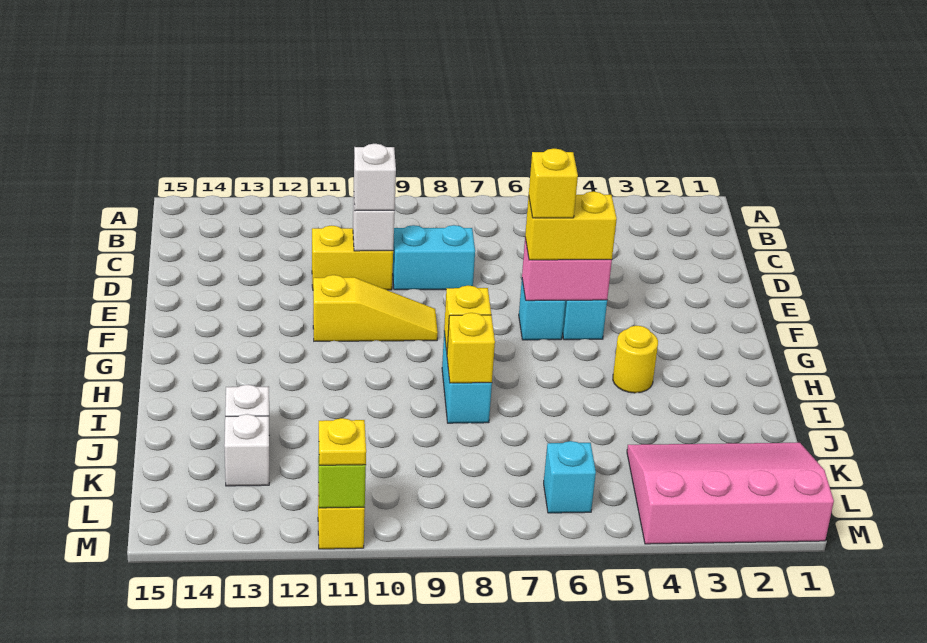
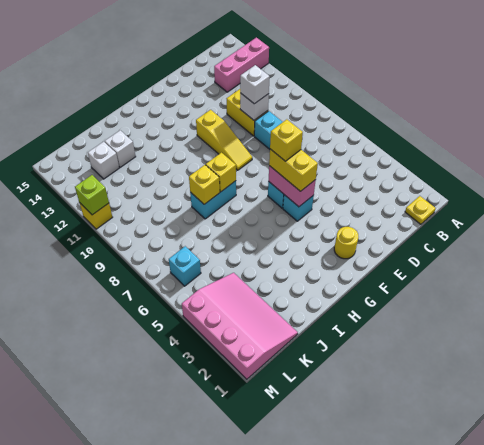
none -> pink brick A13:C13 level 1
yellow round brick H4 level 1 -> yellow round brick F2 level 1
yellow plate M11 level 3 -> yellow plate B1 level 1

